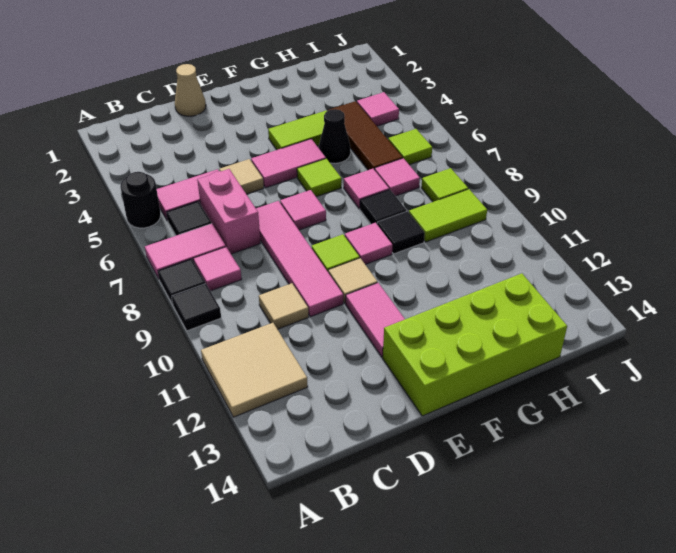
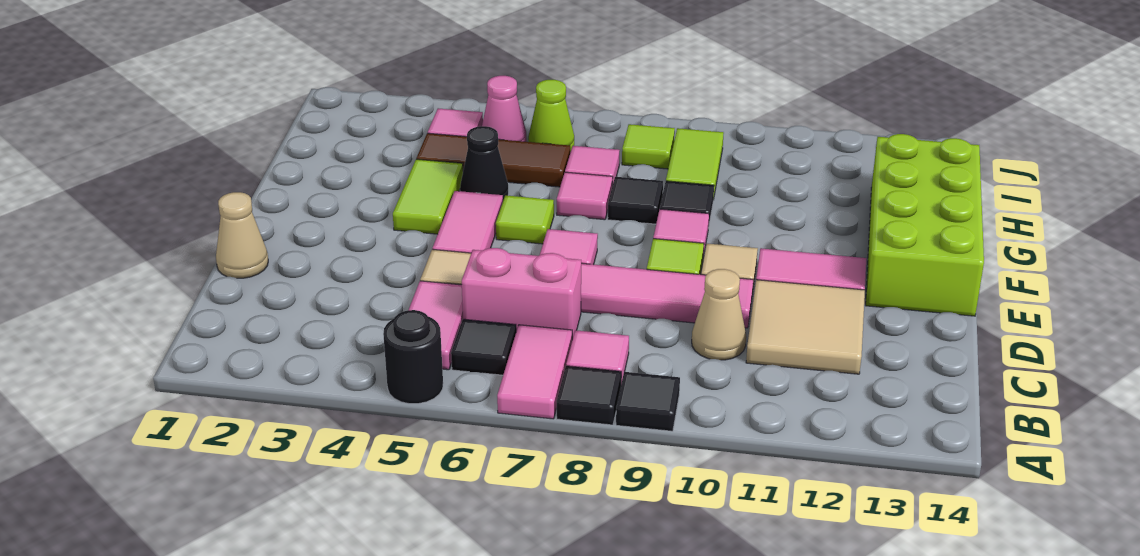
tan tile A11:B12 level 1 -> tan tile C11:D12 level 1
tan tile C10 level 1 -> tan cone C10 level 1
none -> pink cone I5 level 1
lime tile I6 level 1 -> lime cone I6 level 1

